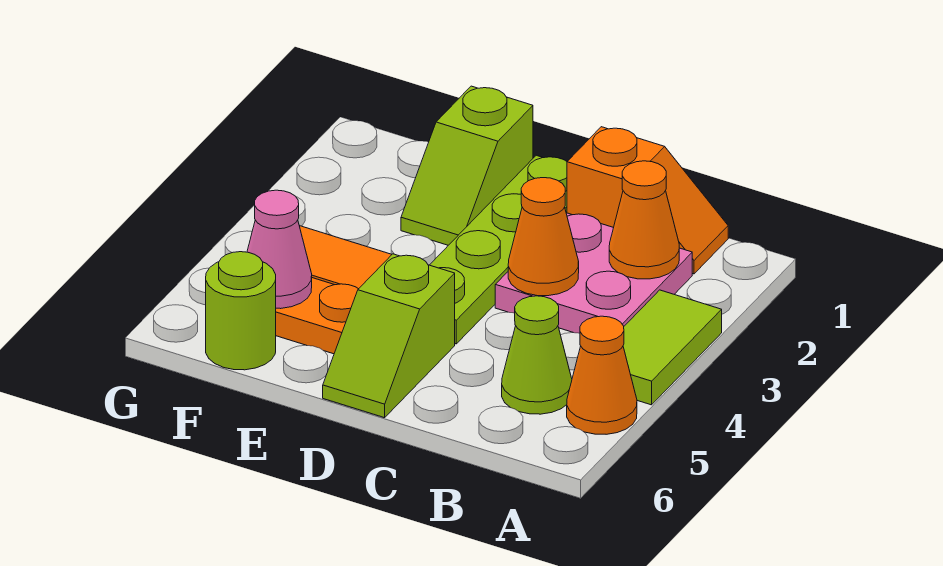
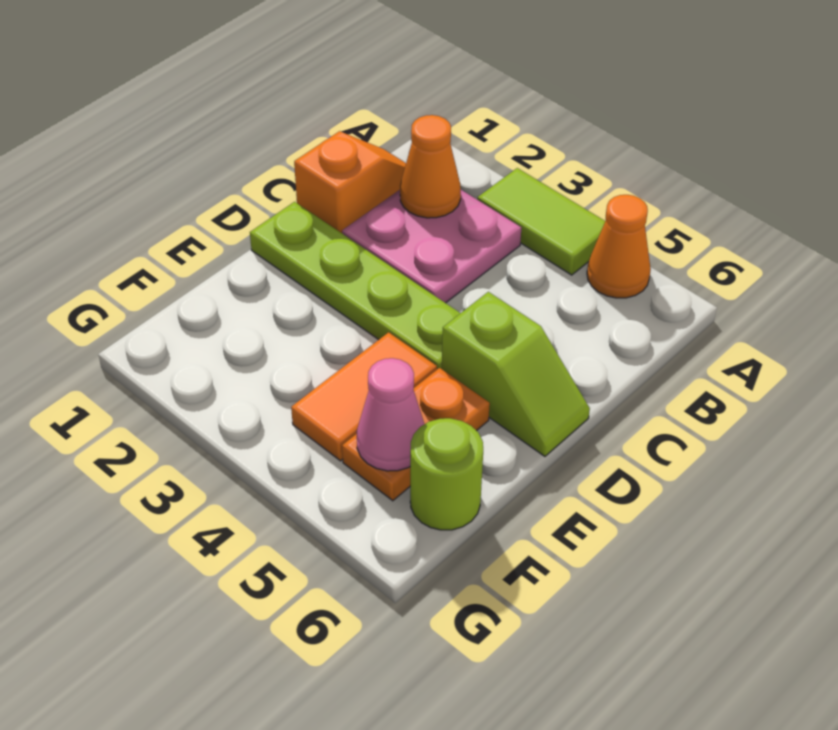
lime cone B5 level 1 -> none
orange cone C3 level 2 -> none
lime slope E1:E2 level 1 top 1 -> none

